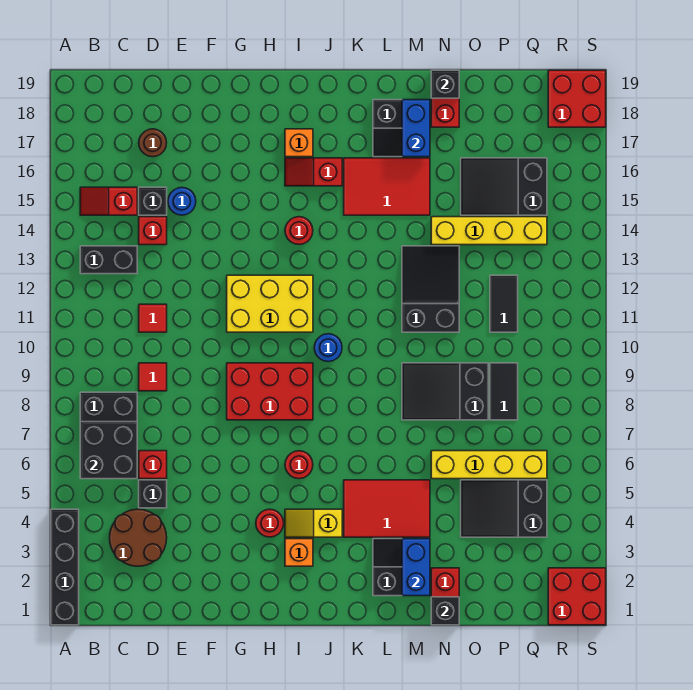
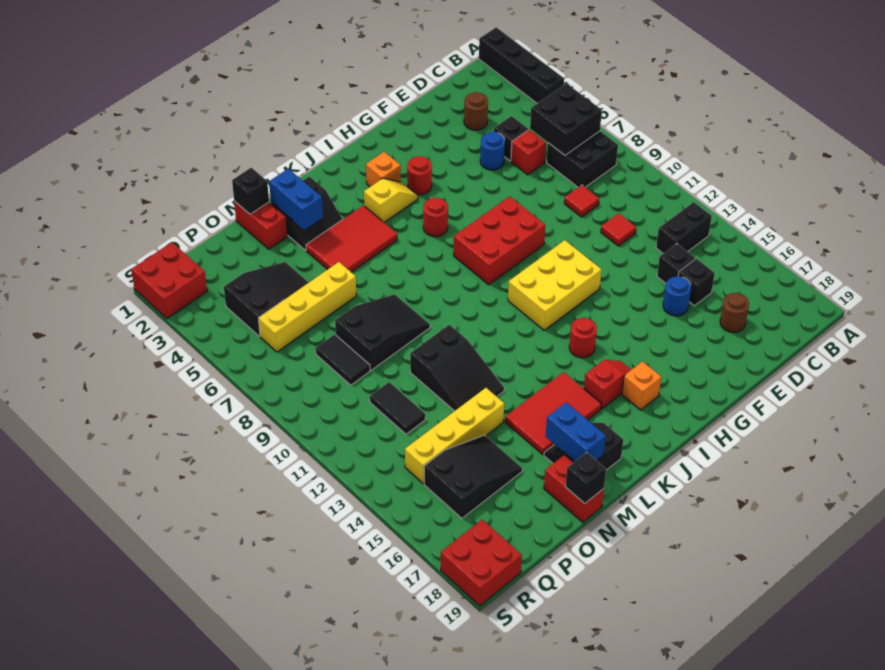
red slope B15:C15 level 1 top C -> none
brown round brick C3:D4 level 1 -> brown round brick D3 level 1
red brick D14 level 1 -> black brick D14 level 1
blue round brick J10 level 1 -> blue round brick E5 level 1

